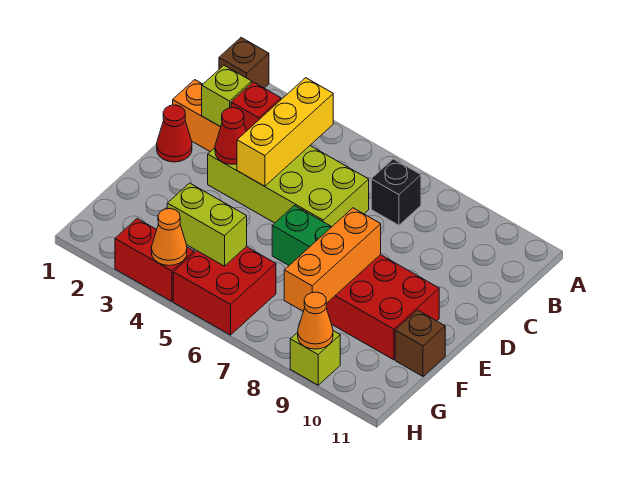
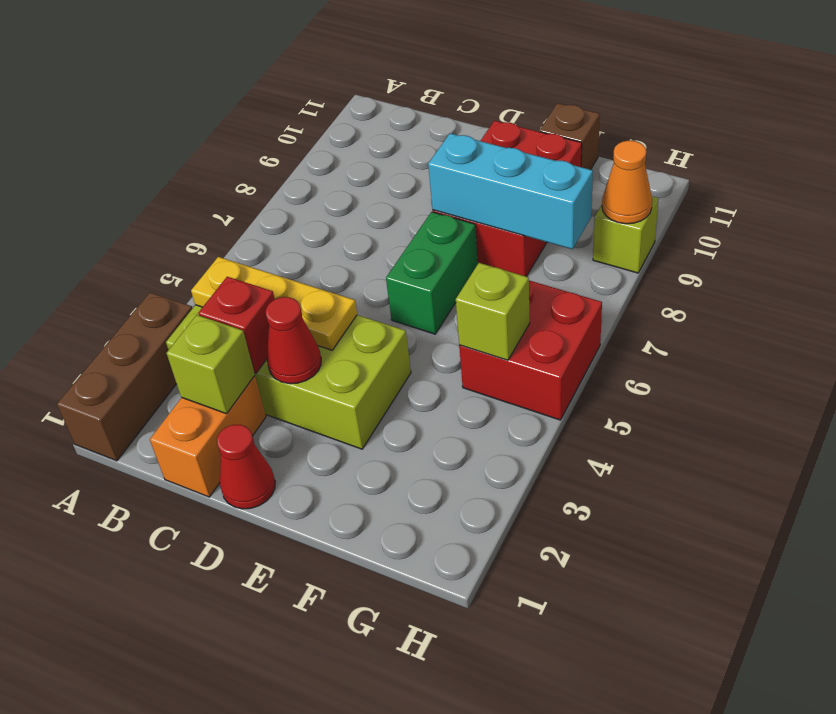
brown brick A1 level 1 -> brown brick A1:A3 level 1
yellow brick B4:D4 level 2 -> yellow plate B4:D4 level 2
black brick B7 level 1 -> none
lime brick C3:D6 level 1 -> lime brick B3:E4 level 1
orange brick E8:G8 level 2 -> cyan brick E8:G8 level 2
lime brick G4:G5 level 2 -> lime brick G5 level 2
red brick H3:H4 level 1 -> none
orange cone H4 level 2 -> none

